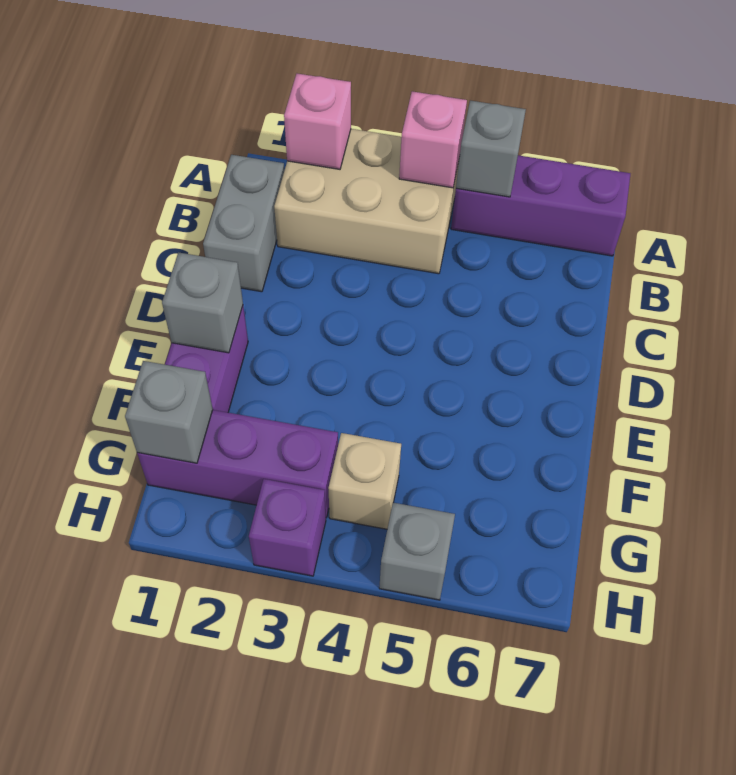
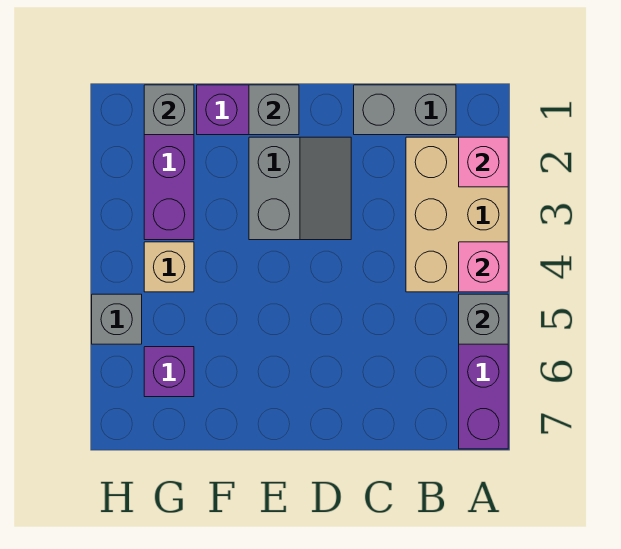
none -> grey slope D2:E3 level 1 top E
purple brick H3 level 1 -> purple brick G6 level 1

